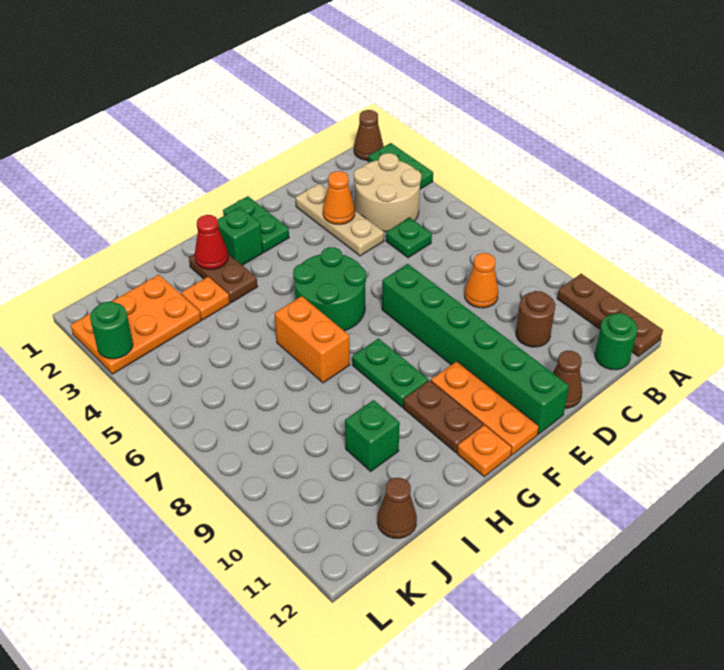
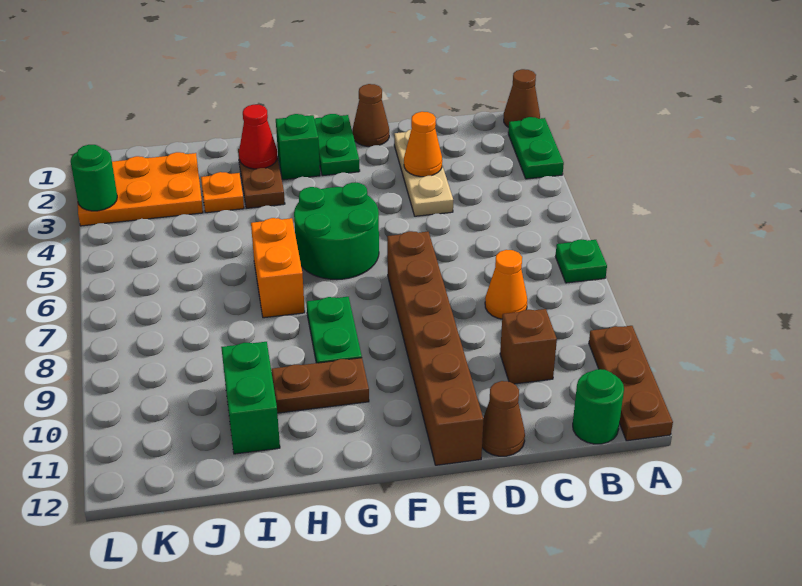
tan round brick B3:C4 level 1 -> none
green plate C5 level 1 -> green plate A7 level 1
brown round brick C10 level 1 -> brown brick C10 level 1
green brick E7:E12 level 1 -> brown brick E7:E12 level 1
orange plate F10:F12 level 1 -> none
brown plate G10:G11 level 1 -> brown plate G10:H10 level 1
orange plate G12 level 1 -> none
green brick I10 level 1 -> green brick I10:I11 level 1
brown cone J12 level 1 -> brown cone E1 level 1

